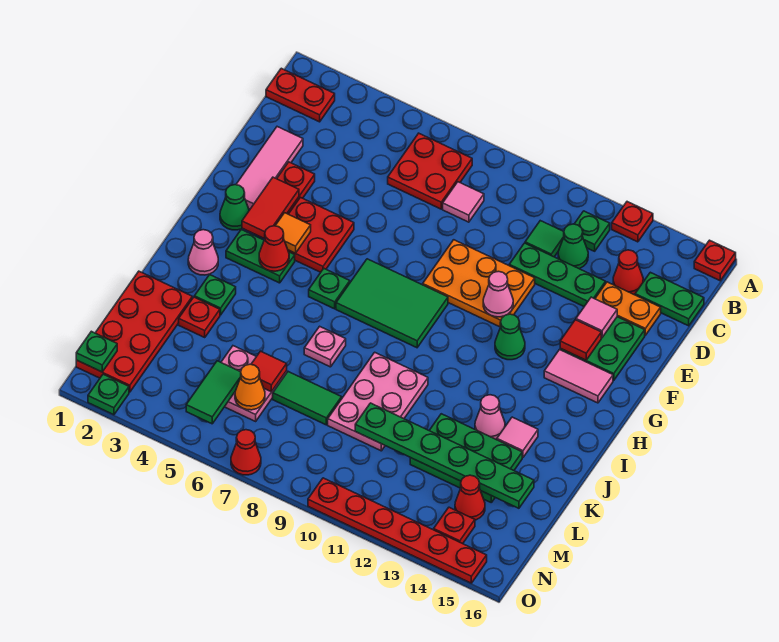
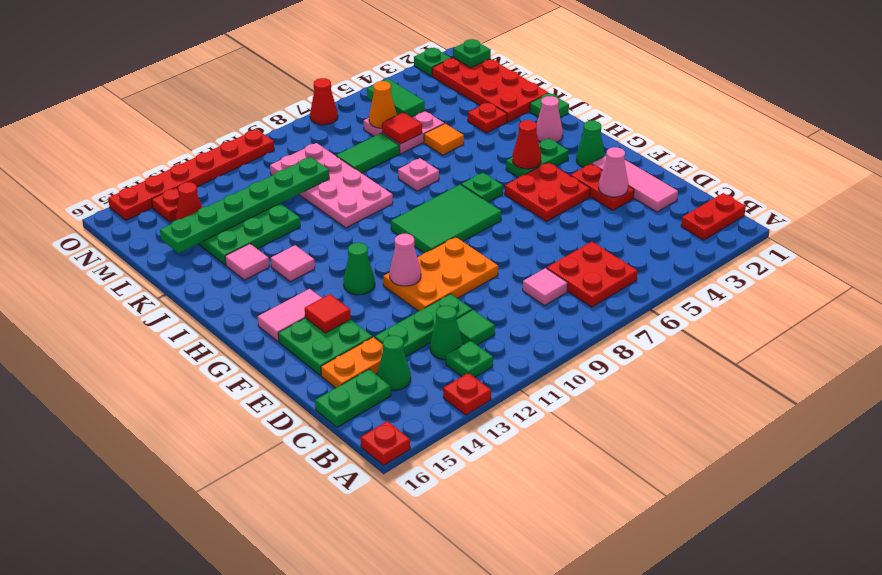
red cone C14 level 1 -> green cone C14 level 1
pink tile E14 level 2 -> pink tile I13 level 1
red tile F3:G3 level 2 -> none
orange tile G4 level 2 -> orange tile K5 level 1
green plate J3 level 1 -> green plate J1 level 1
pink plate J9:L10 level 1 -> pink plate J9:M10 level 1
pink cone J13 level 1 -> pink cone E3 level 2

